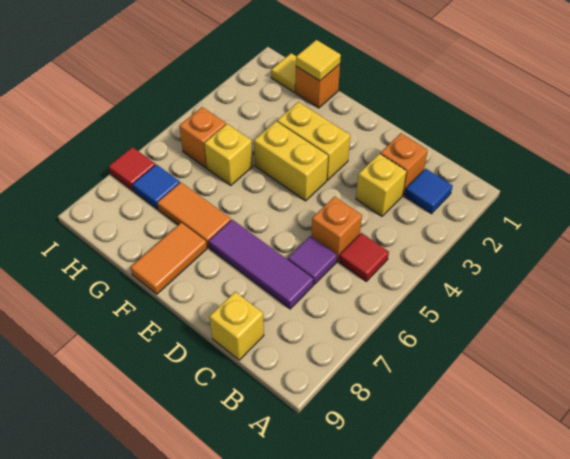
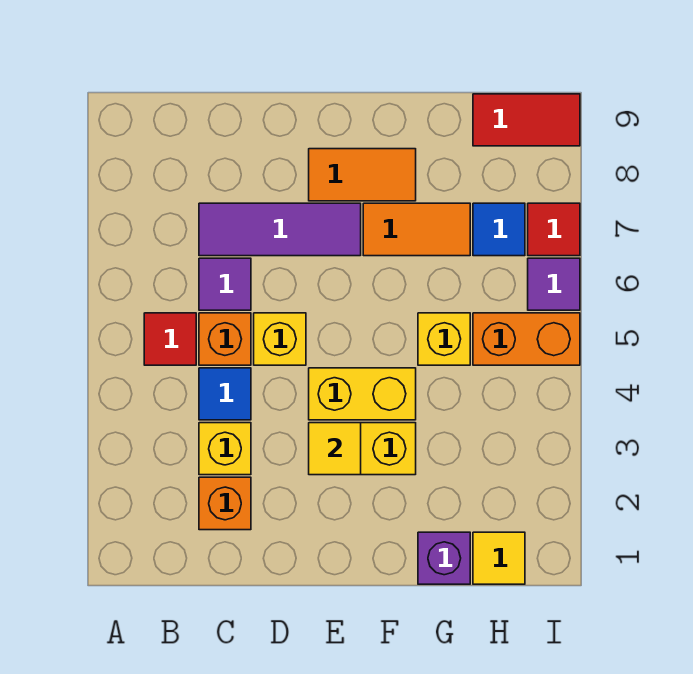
blue tile B2 level 1 -> blue tile C4 level 1
yellow brick C9 level 1 -> yellow brick D5 level 1
orange tile F8:F9 level 1 -> orange tile E8:F8 level 1
orange brick G1 level 1 -> purple brick G1 level 1
yellow tile G1 level 2 -> yellow tile E3 level 2
orange brick H5 level 1 -> orange brick H5:I5 level 1
none -> red tile H9:I9 level 1
none -> purple tile I6 level 1

